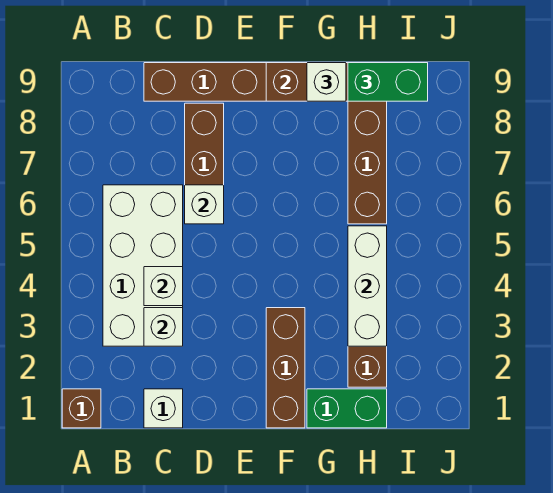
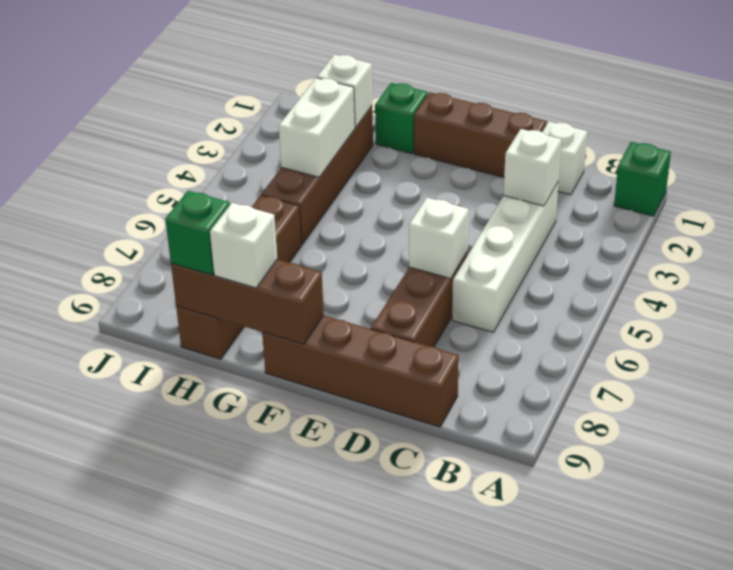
brown brick A1 level 1 -> green brick A1 level 1
white brick B3:C6 level 1 -> white brick C3:C6 level 1
white brick C4 level 2 -> white brick H2 level 2
brown brick F1:F3 level 1 -> brown brick D1:F1 level 1
green brick G1:H1 level 1 -> green brick G1 level 1
white brick H3:H5 level 2 -> white brick H3:H4 level 2
green brick H9:I9 level 3 -> green brick H9 level 3

